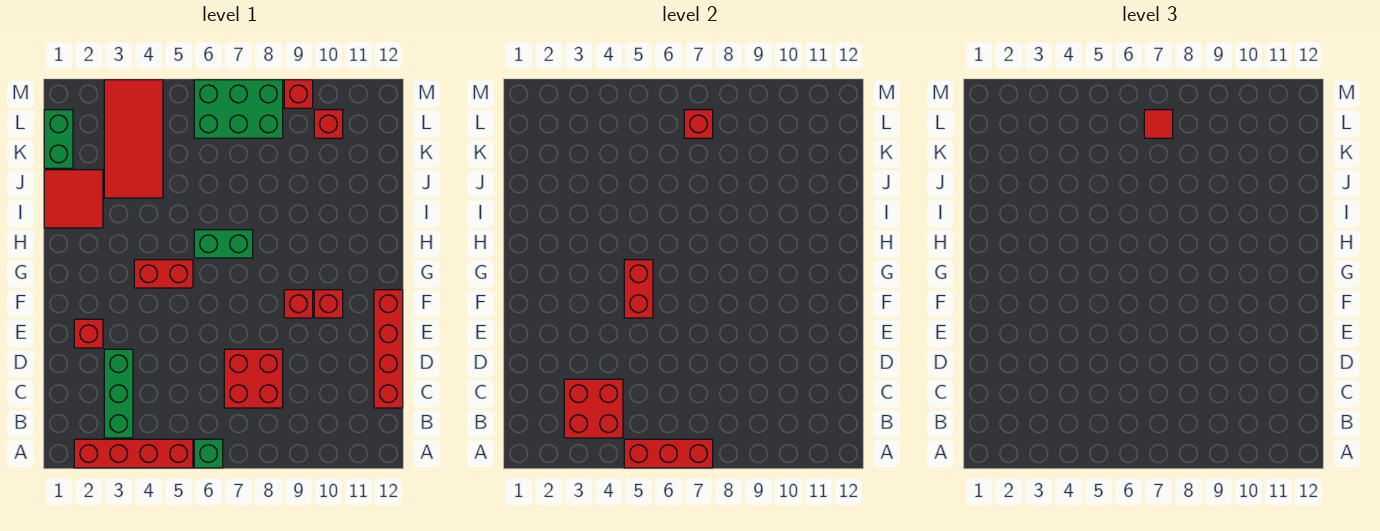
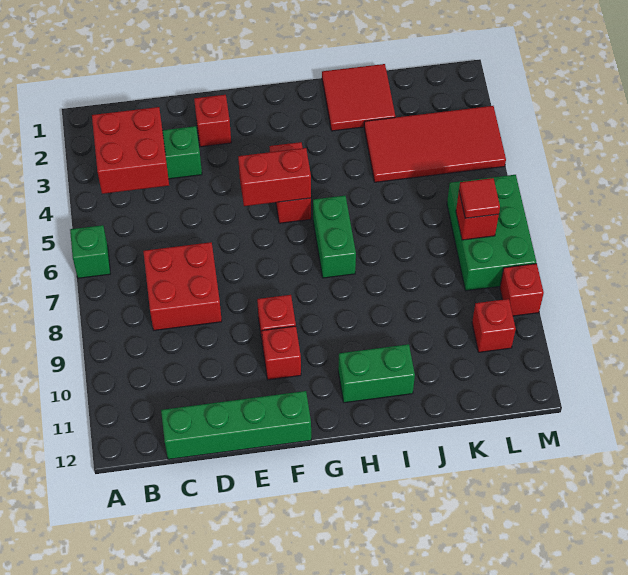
red brick A2:A5 level 1 -> none
red brick A5:A7 level 2 -> none
red brick C12:F12 level 1 -> green brick C12:F12 level 1
green brick K1:L1 level 1 -> green brick H11:I11 level 1

